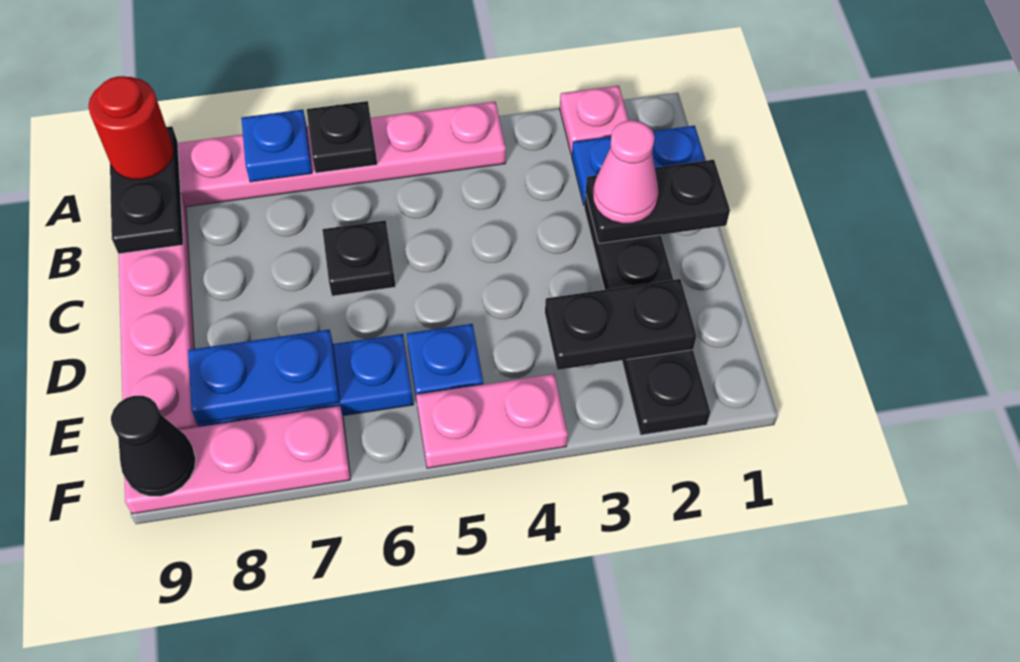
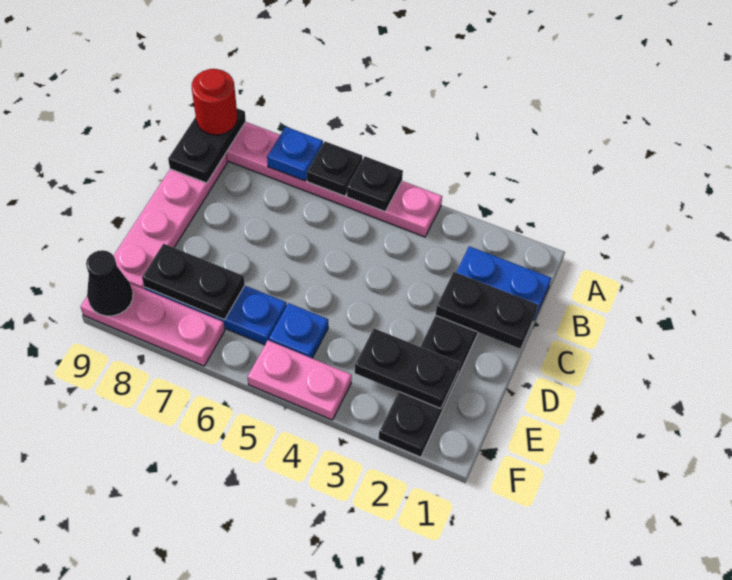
pink plate A2 level 1 -> none
pink cone C2 level 3 -> none
black plate C6 level 1 -> black plate A5 level 2
blue plate E7:E8 level 2 -> black plate E7:E8 level 2

